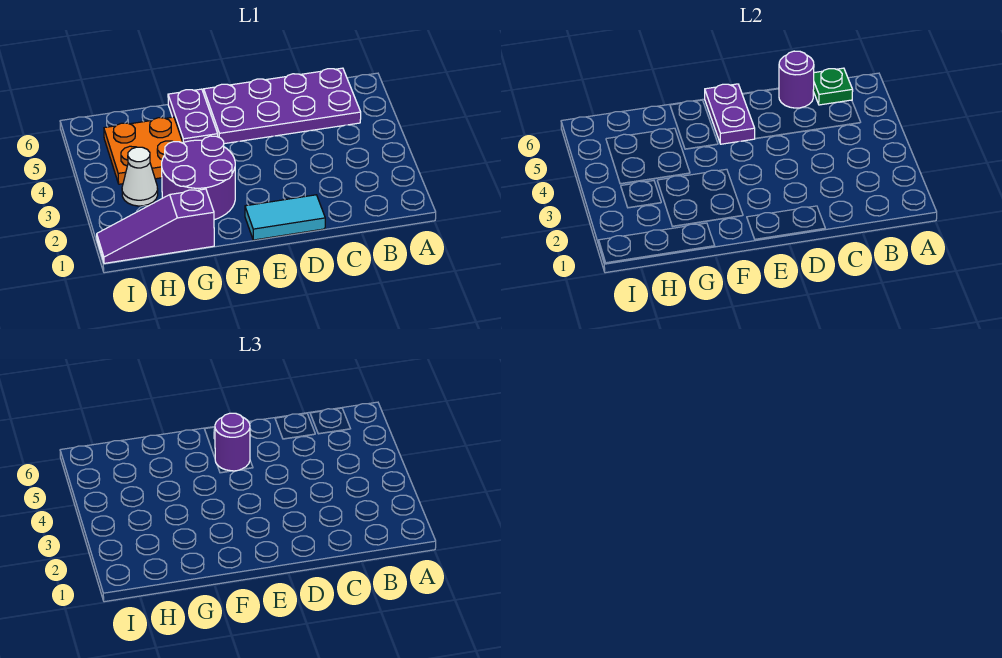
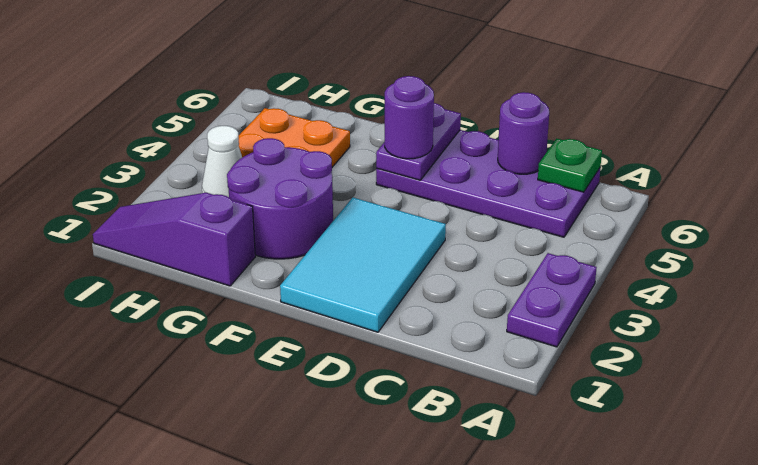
cyan tile D1:E1 level 1 -> cyan tile D1:E3 level 1
purple plate F5:F6 level 1 -> purple plate A2:A3 level 1

